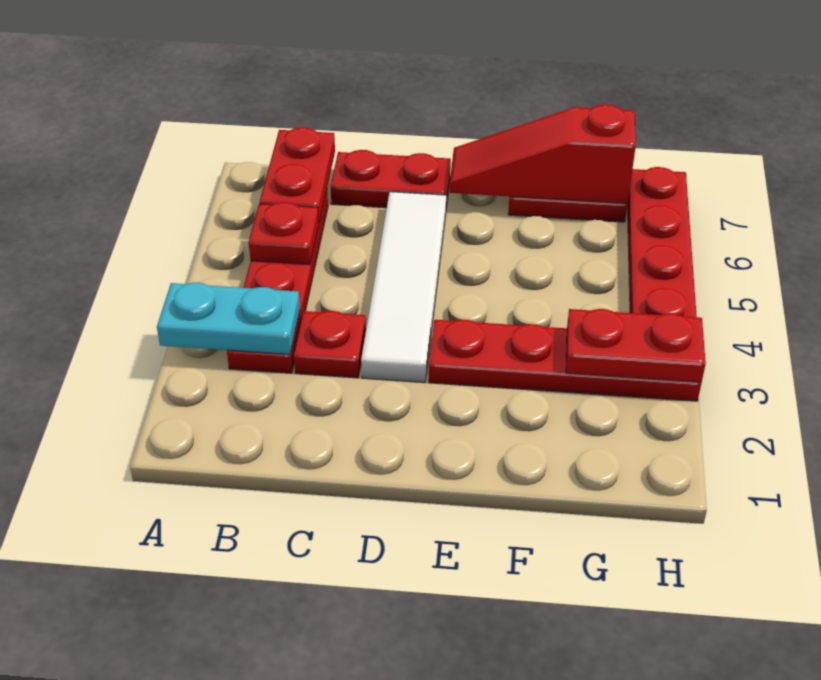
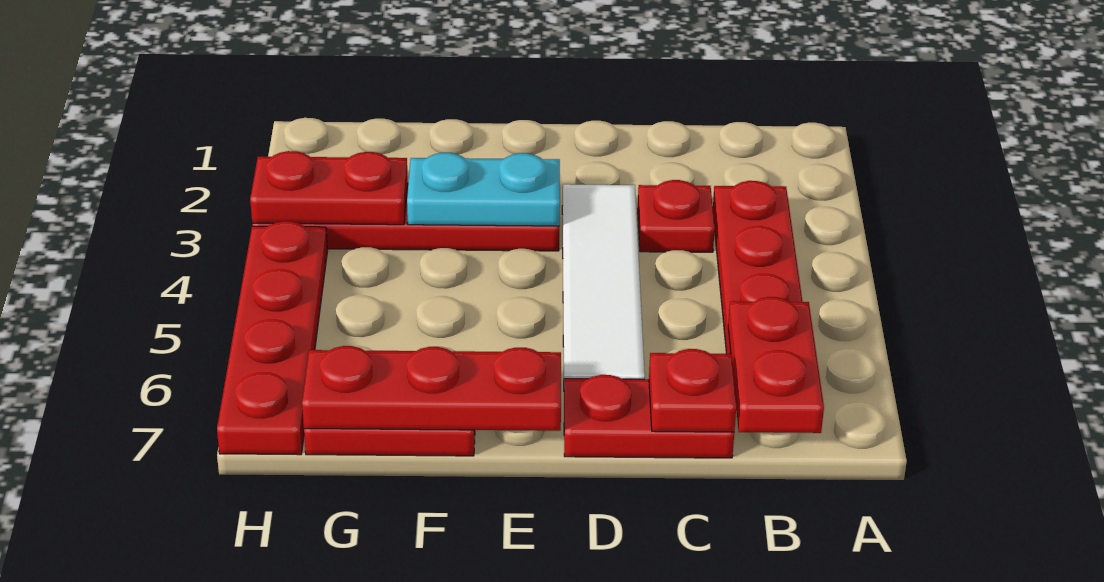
cyan plate A3:B3 level 2 -> cyan plate E3:F3 level 2
red plate B5 level 2 -> red plate C7 level 2
red slope E7:G7 level 2 top G -> red plate E7:G7 level 2

